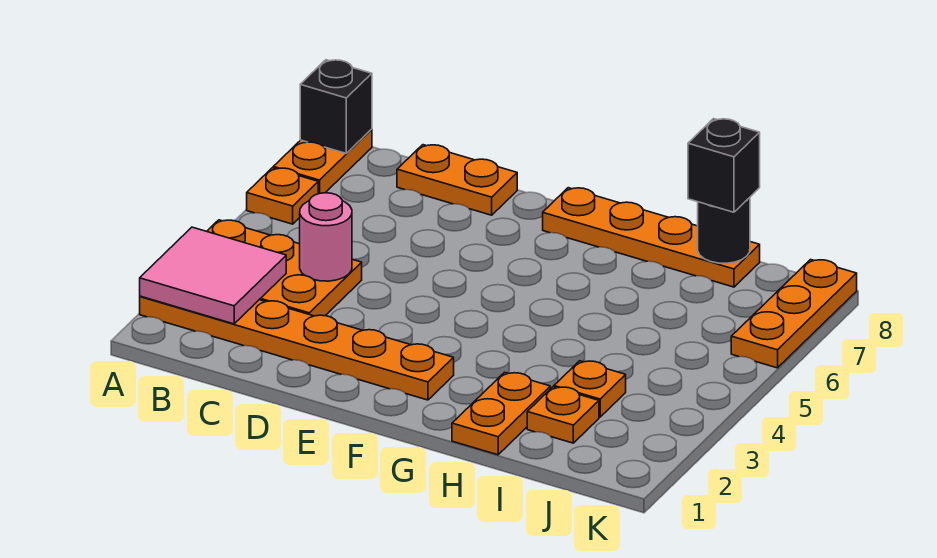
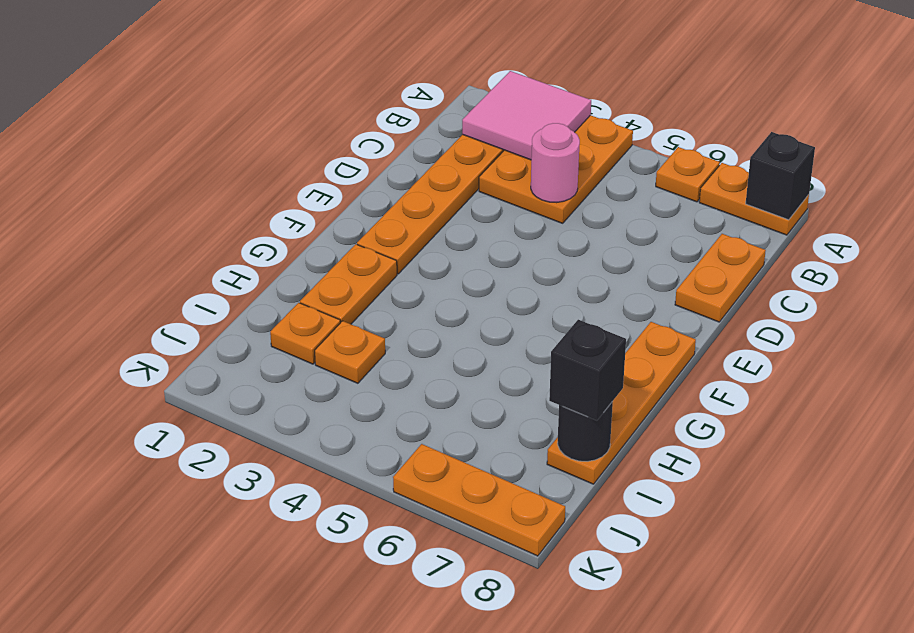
orange plate H1:H2 level 1 -> orange plate G2:H2 level 1

